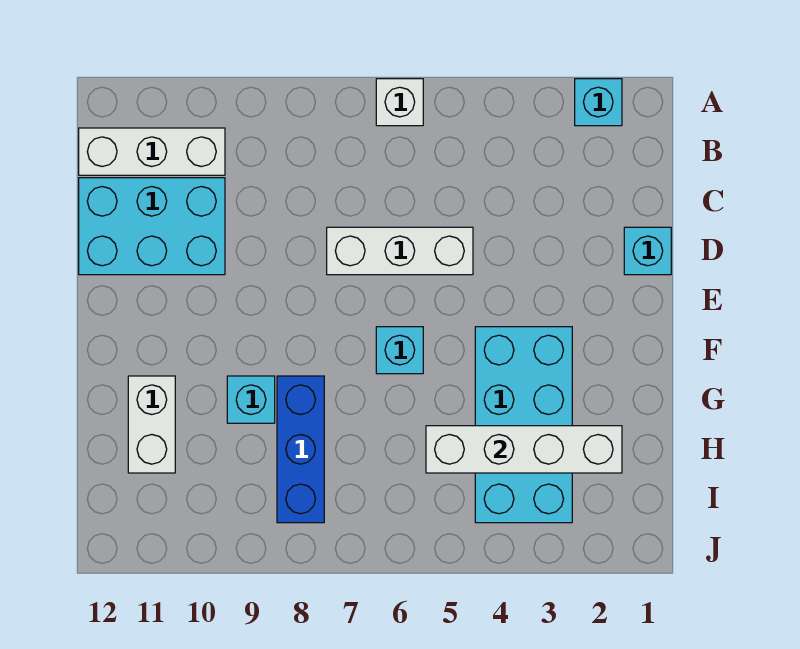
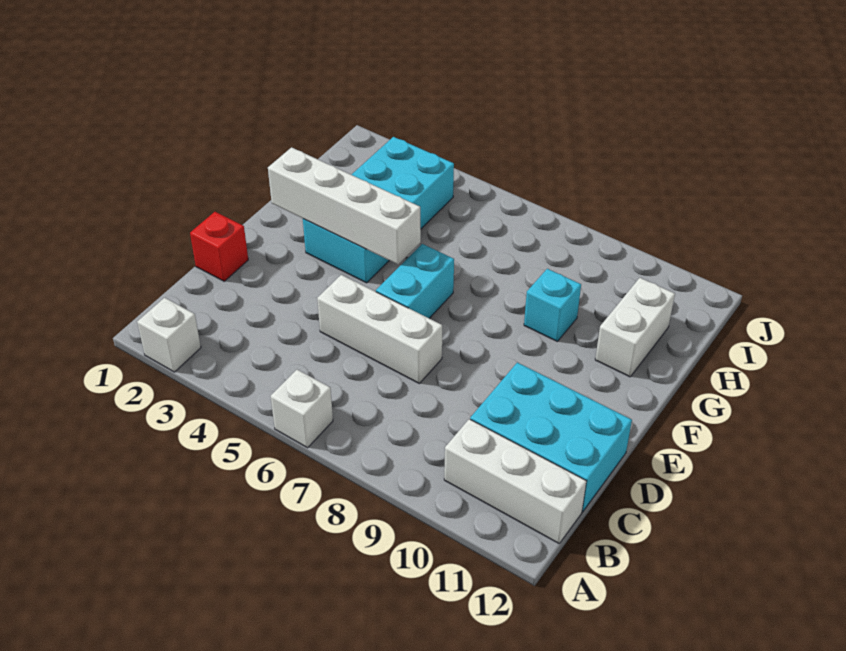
cyan brick A2 level 1 -> white brick A2 level 1
cyan brick D1 level 1 -> red brick D1 level 1
cyan brick F6 level 1 -> cyan brick E6:F6 level 1
blue brick G8:I8 level 1 -> none
white brick H2:H5 level 2 -> white brick F2:F5 level 2

